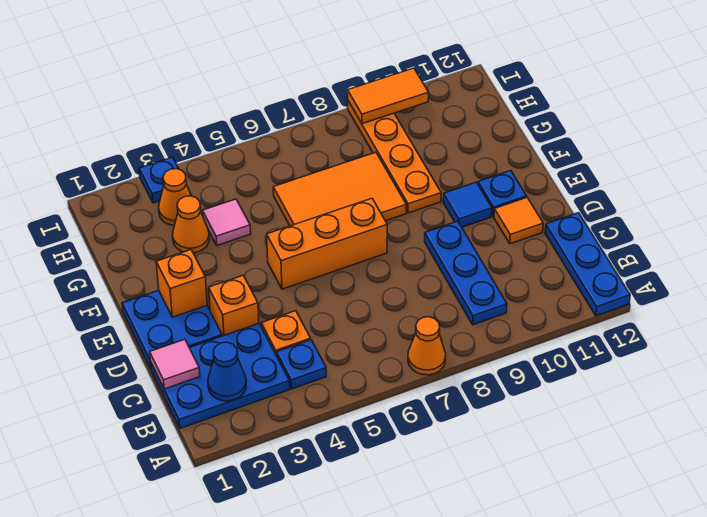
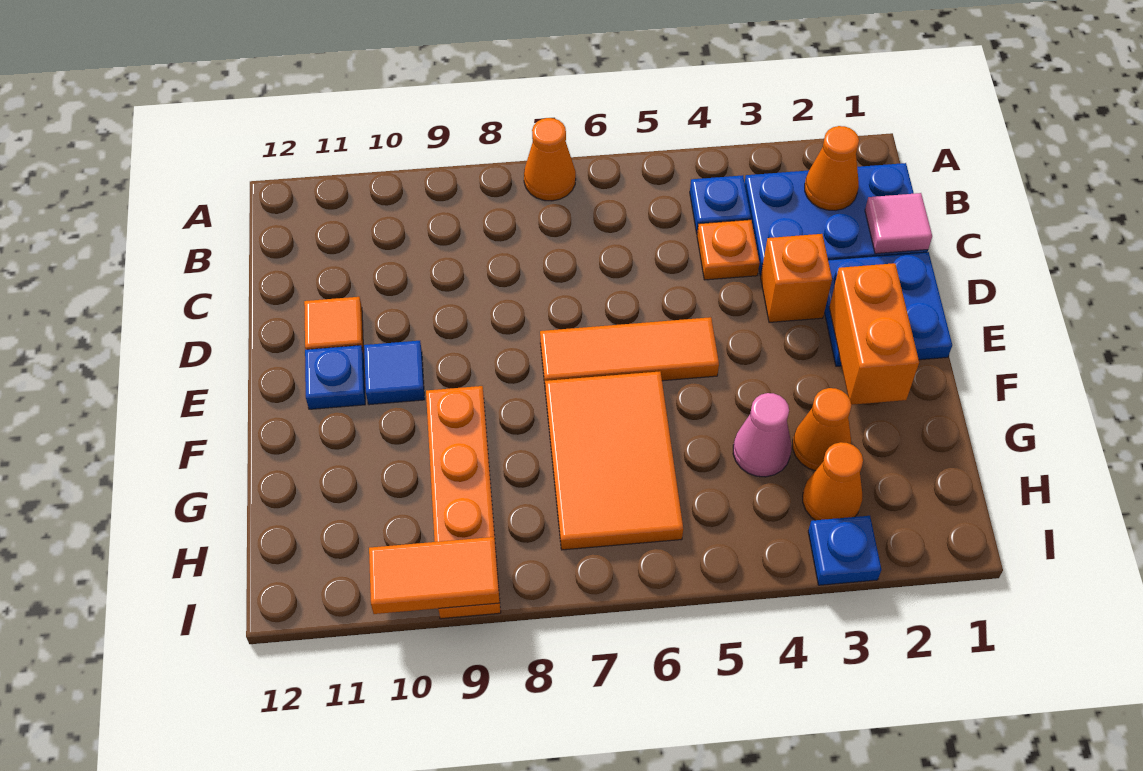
blue plate A12:C12 level 1 -> none
blue cone B2 level 2 -> orange cone B2 level 2
blue plate B9:D9 level 1 -> none
orange brick E2 level 2 -> orange brick E2:F2 level 2
orange brick E5:E7 level 1 -> orange tile E5:E7 level 1
orange tile F6:G8 level 1 -> orange tile F6:H7 level 1
pink tile G4 level 1 -> pink cone G4 level 1

